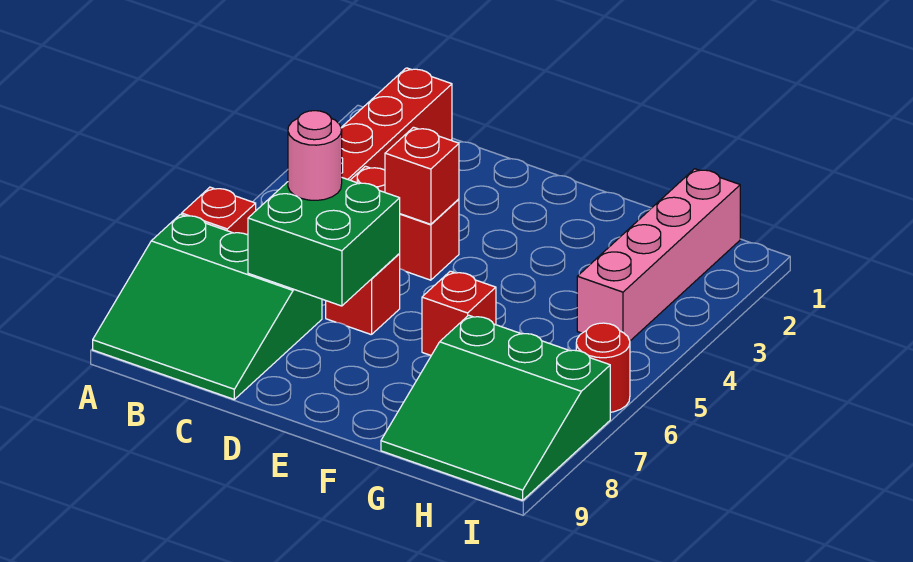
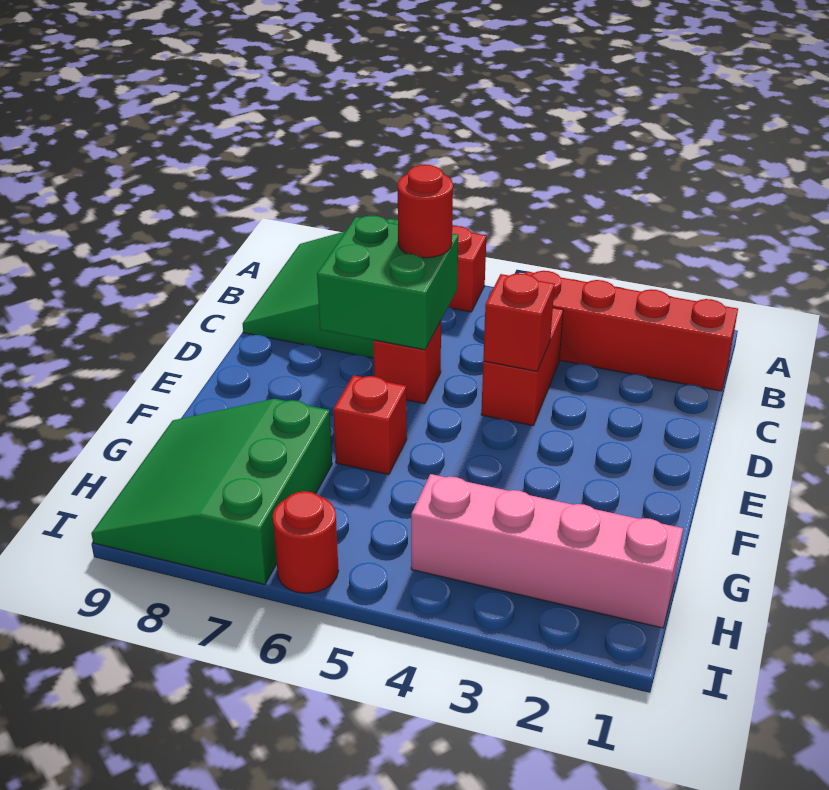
pink round brick C6 level 3 -> red round brick C6 level 3

